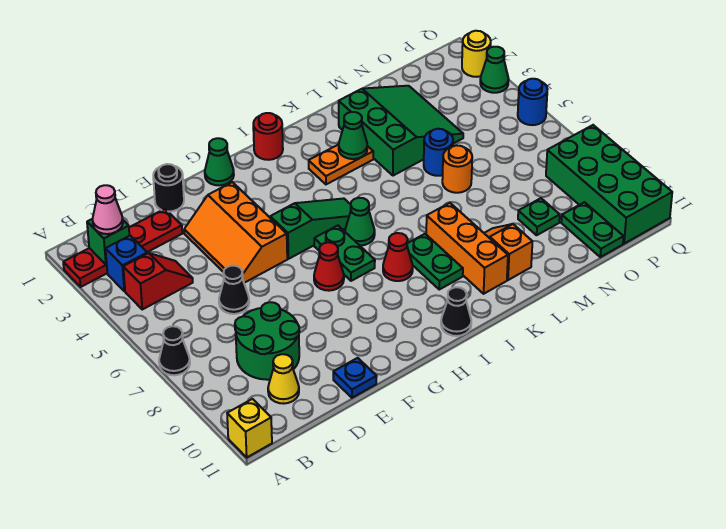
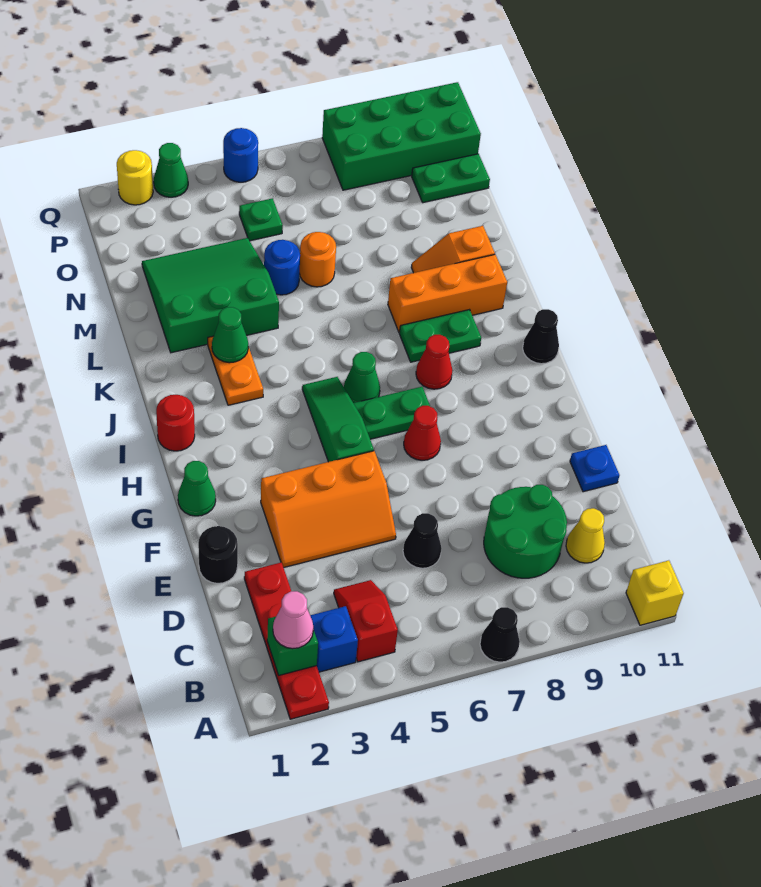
green plate N9 level 1 -> green plate O5 level 1

